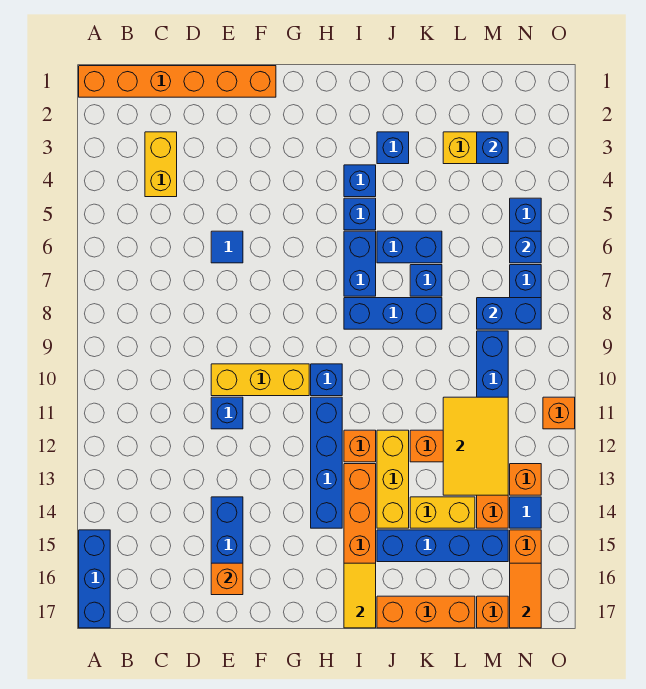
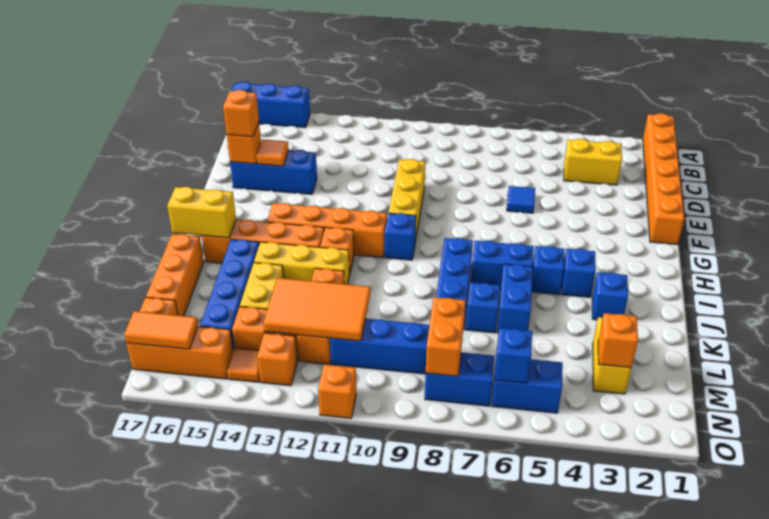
blue brick E11 level 1 -> none
none -> orange tile E15 level 2
none -> orange brick E16 level 3
blue brick H11:H14 level 1 -> orange brick H11:H14 level 1
yellow tile I16:I17 level 2 -> yellow brick I16:I17 level 2
yellow tile L11:M13 level 2 -> orange tile L11:M13 level 2
blue brick M3 level 2 -> orange brick M3 level 2
blue brick M8:N8 level 2 -> orange brick M8:N8 level 2
blue tile N14 level 1 -> orange tile N14 level 1

